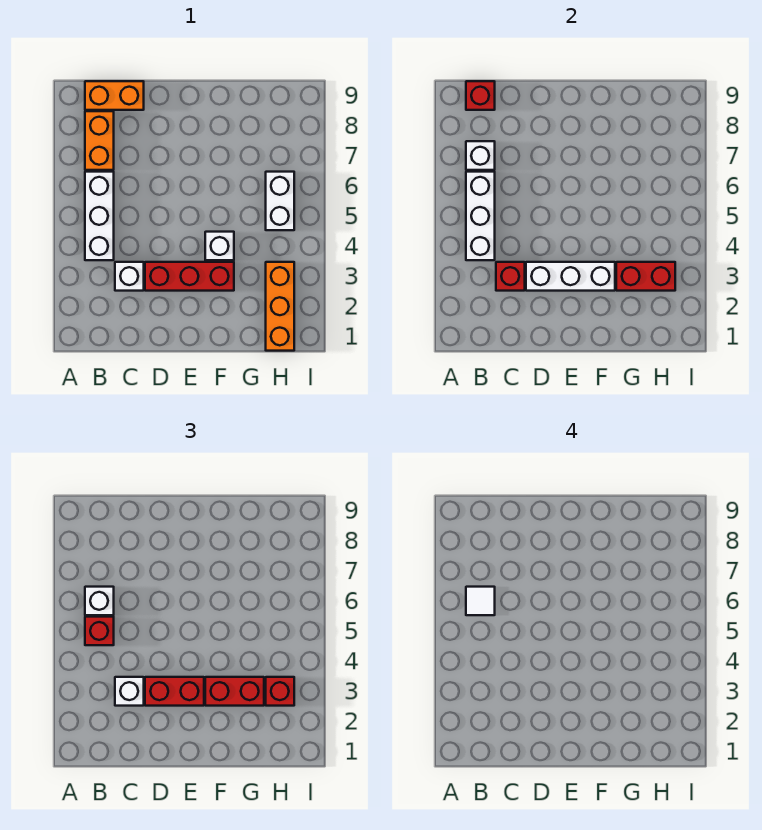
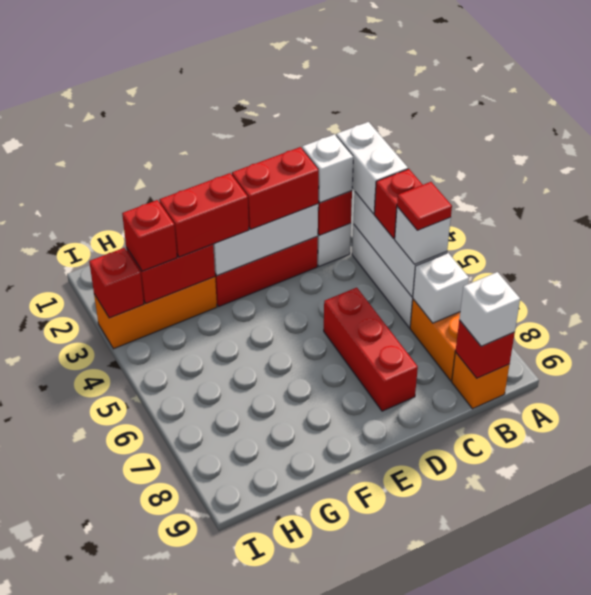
white tile B6 level 4 -> red tile B6 level 4
orange brick B9:C9 level 1 -> orange brick B9 level 1
none -> red brick D6:D8 level 1
white brick F4 level 1 -> white brick B9 level 3
orange brick H1:H3 level 1 -> orange brick G3:I3 level 1
white brick H5:H6 level 1 -> white brick B3:B4 level 3
none -> red brick I3 level 2

